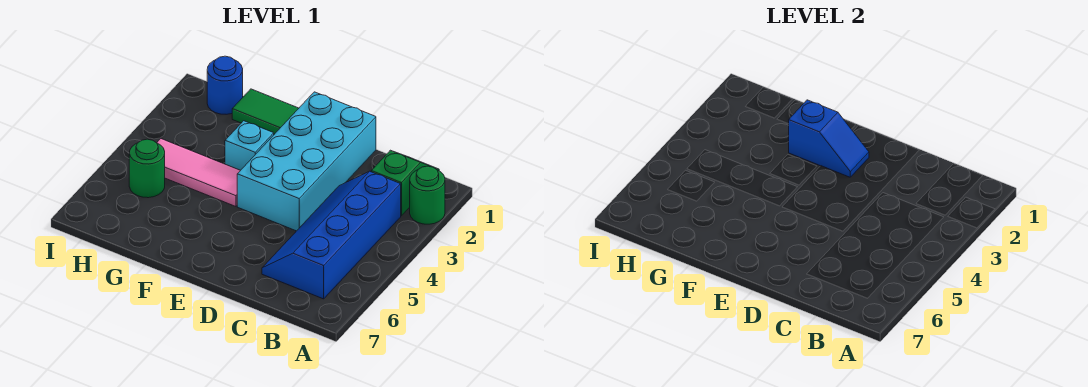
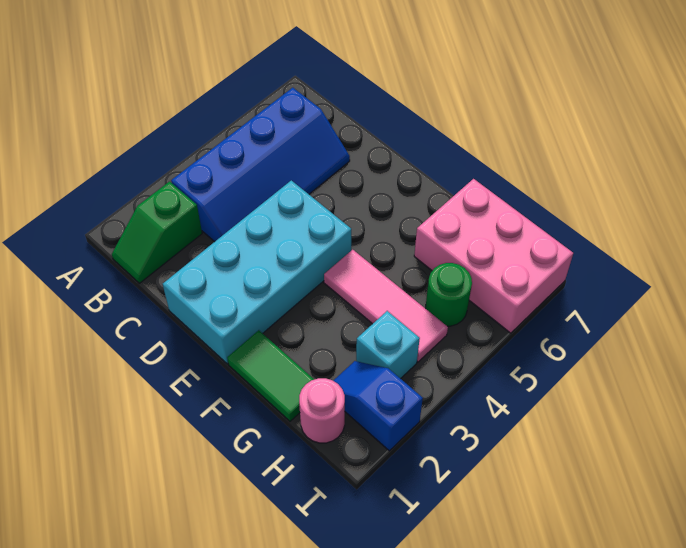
green round brick A2 level 1 -> none
blue slope E2:F2 level 2 top F -> blue slope H2:I2 level 1 top I
cyan brick F3 level 1 -> cyan brick H3 level 1
none -> pink brick G6:I7 level 1
blue round brick H1 level 1 -> pink round brick H1 level 1

